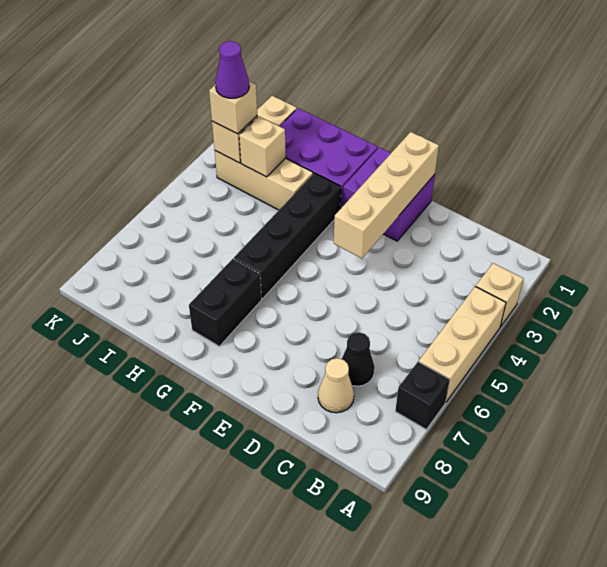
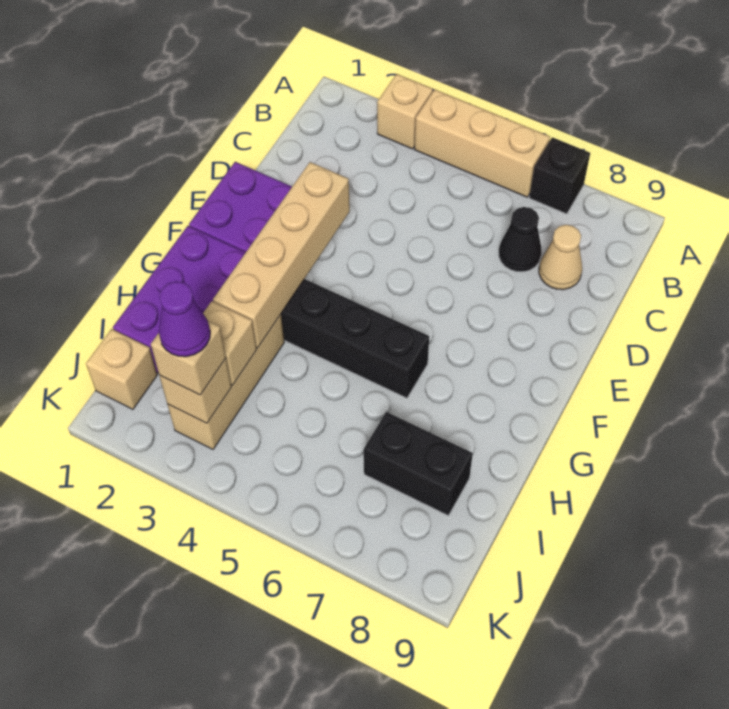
tan brick E1:E4 level 2 -> tan brick E3:H3 level 2
black brick G7:G8 level 1 -> black brick I7:I8 level 1

